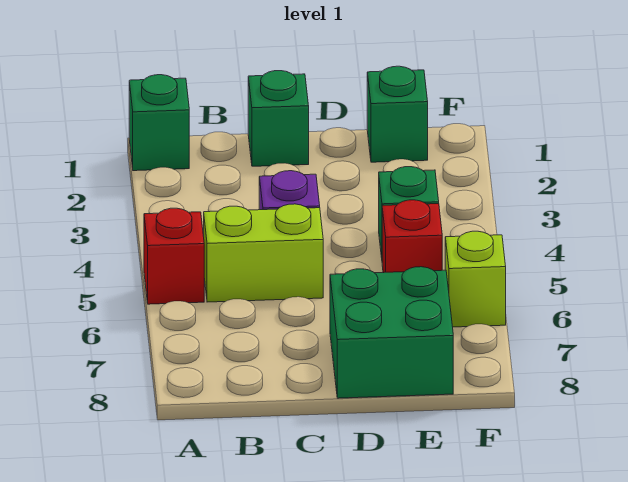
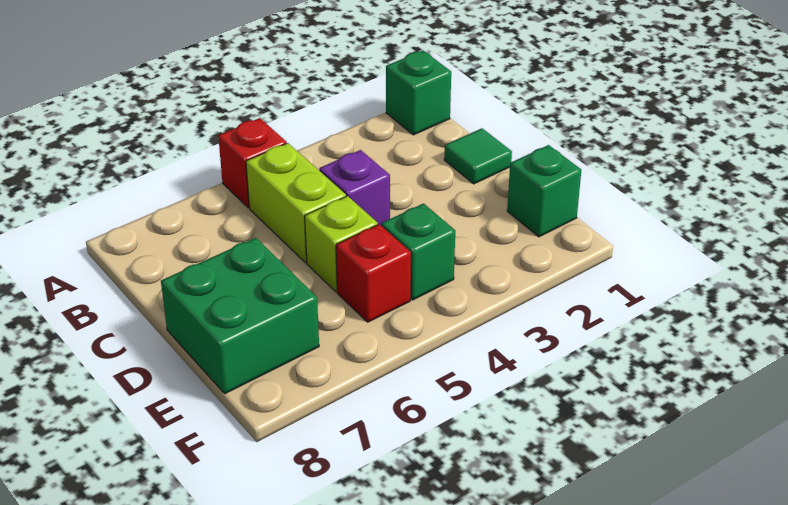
green brick C1 level 1 -> green tile C1 level 1
lime brick F6 level 1 -> lime brick D5 level 1

